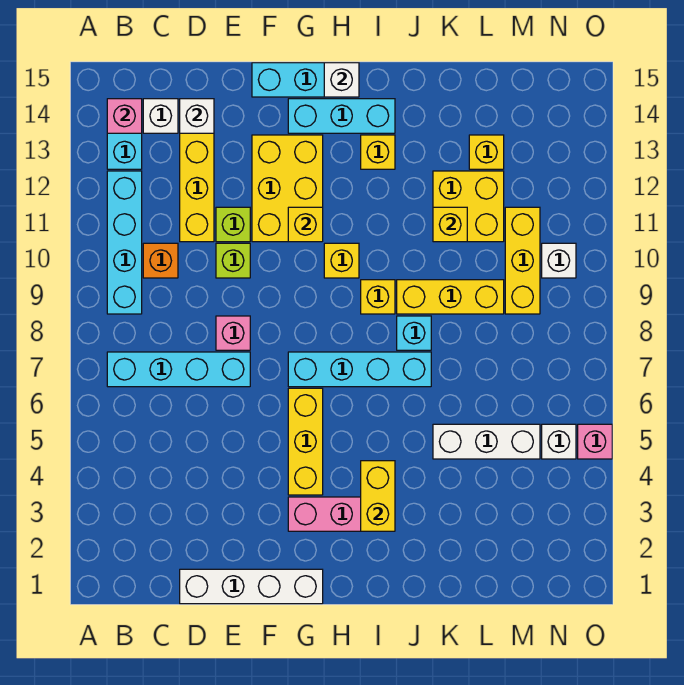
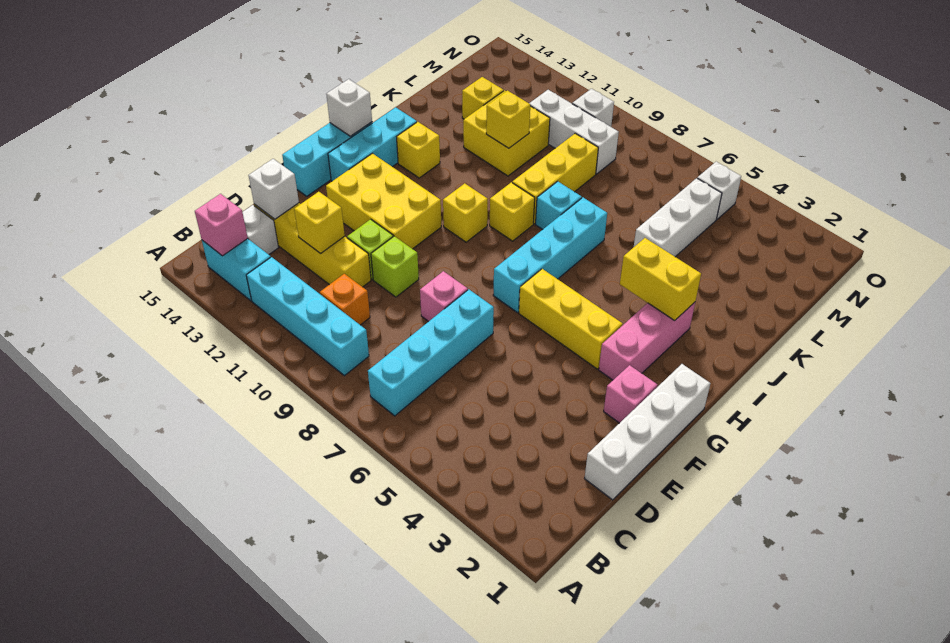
yellow brick G11 level 2 -> yellow brick D12 level 2
yellow brick M9:M11 level 1 -> white brick M9:M11 level 1
pink brick O5 level 1 -> pink brick F2 level 1

